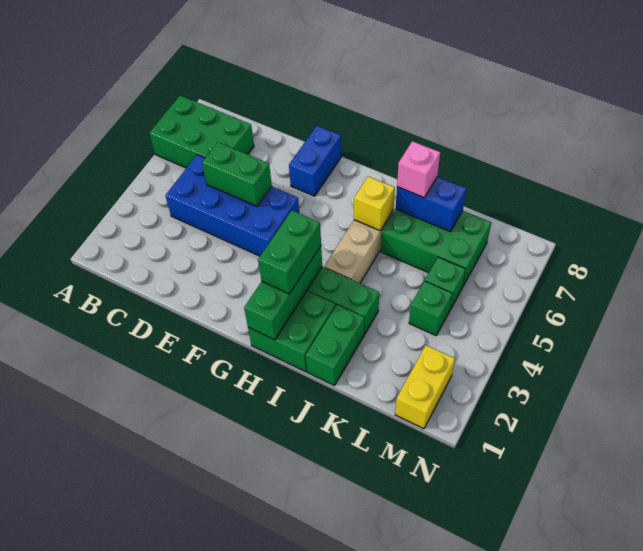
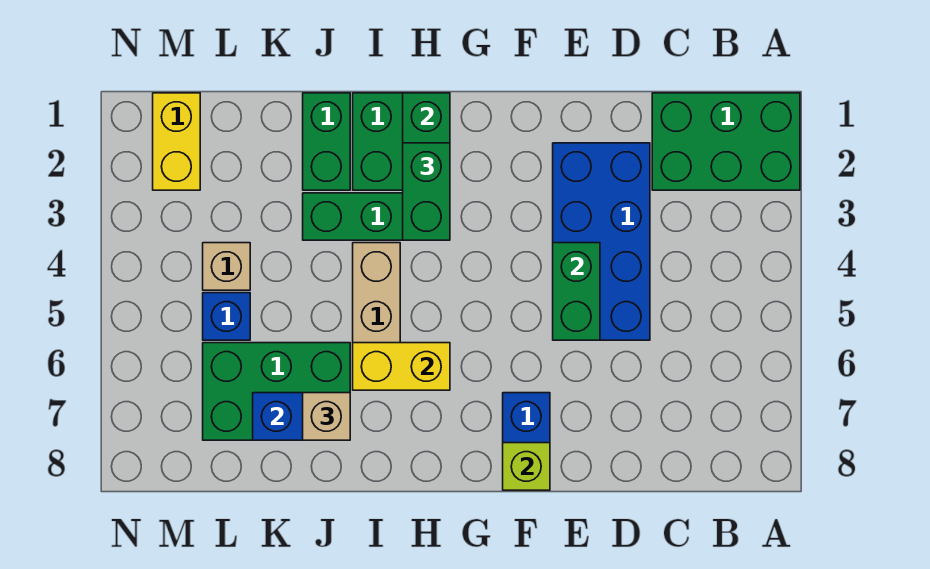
green brick A6:C7 level 1 -> green brick A1:C2 level 1
blue brick C4:F5 level 1 -> blue brick D2:E5 level 1
green brick D5:E5 level 2 -> green brick E4:E5 level 2
none -> lime brick F8 level 2
yellow brick I6 level 2 -> yellow brick H6:I6 level 2
pink brick J7 level 3 -> tan brick J7 level 3
green brick L4 level 1 -> tan brick L4 level 1
green brick L5 level 1 -> blue brick L5 level 1

